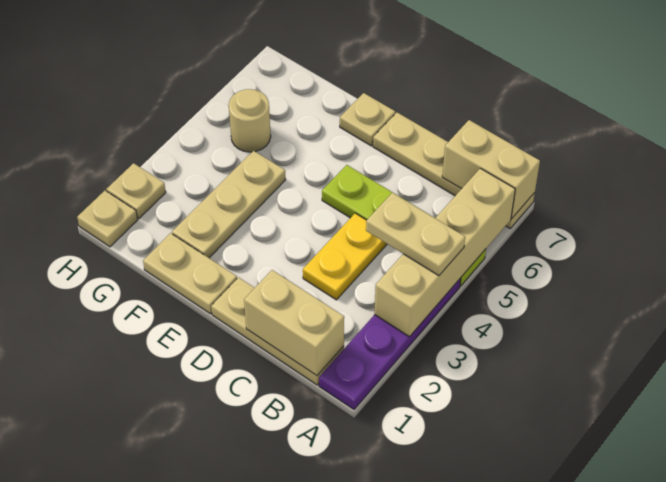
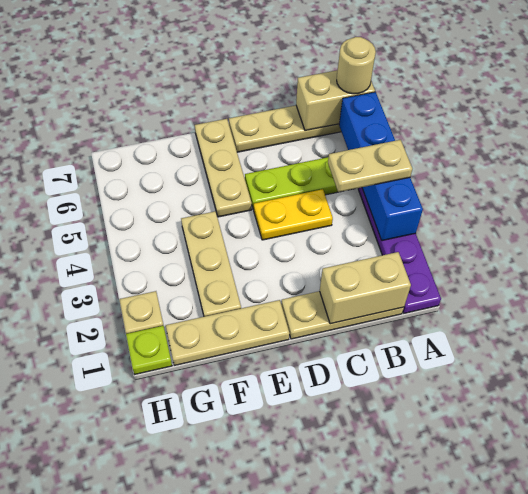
tan brick A3:A6 level 2 -> blue brick A3:A6 level 2
yellow plate C3:C4 level 1 -> yellow plate C4:D4 level 1
tan plate E1:F1 level 1 -> tan plate E1:G1 level 1
tan plate E7 level 1 -> tan plate E5:E7 level 1
tan round brick G5 level 1 -> tan round brick A7 level 3
tan plate H1 level 1 -> lime plate H1 level 1

